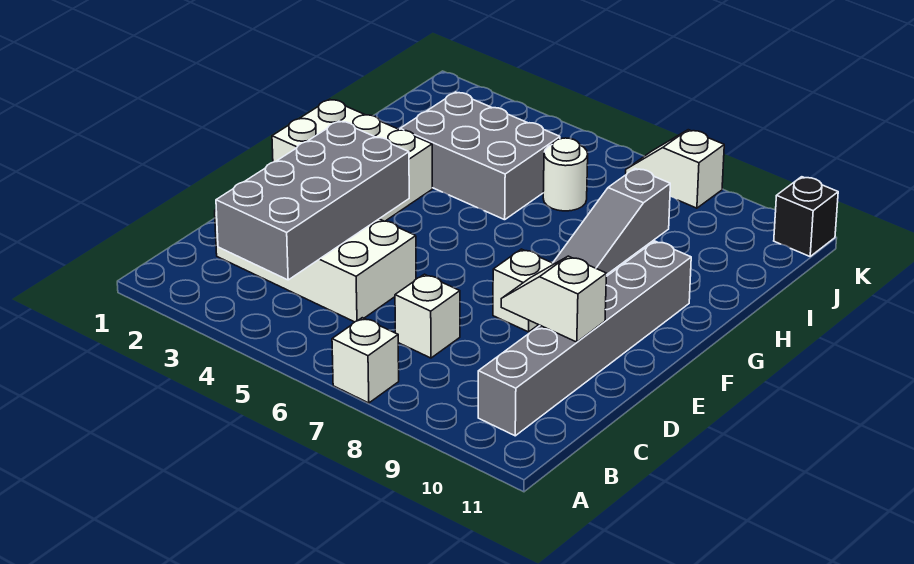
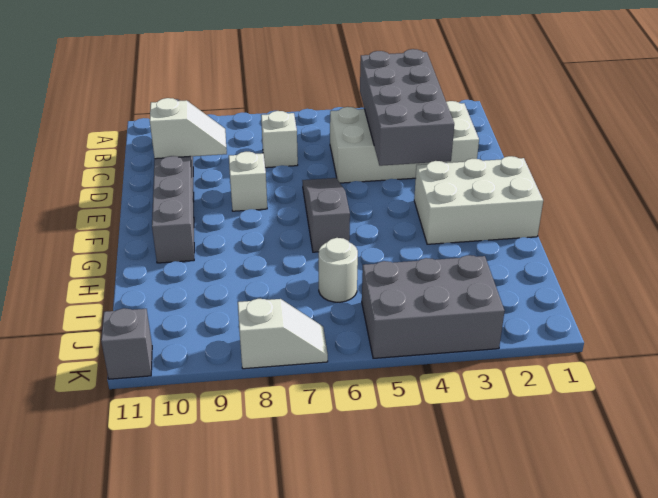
white brick A7 level 1 -> none
grey slope G8:I8 level 1 top I -> grey slope E6:G6 level 1 top G
grey brick H3:I5 level 1 -> grey brick J3:K5 level 1
black brick K11 level 1 -> grey brick K11 level 1

